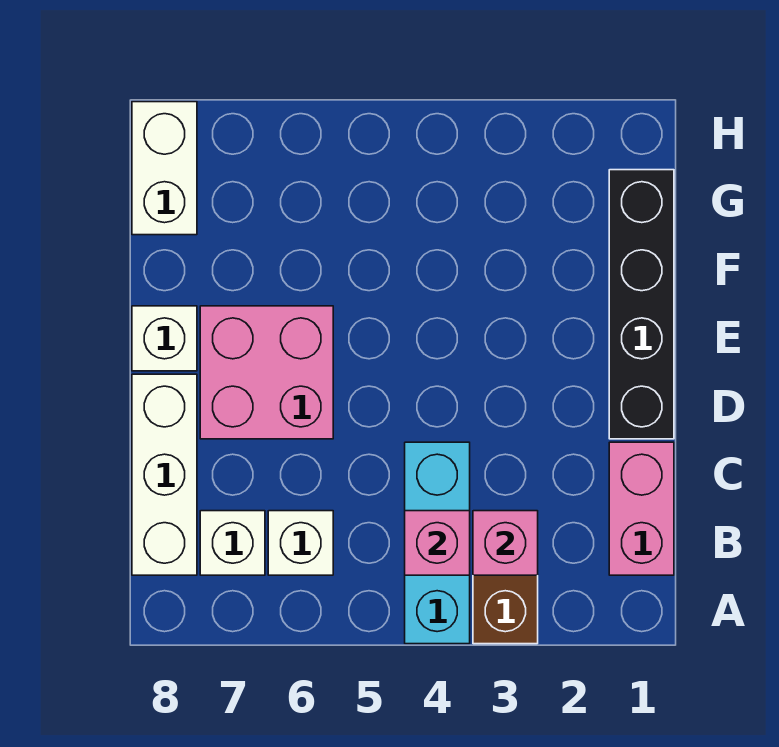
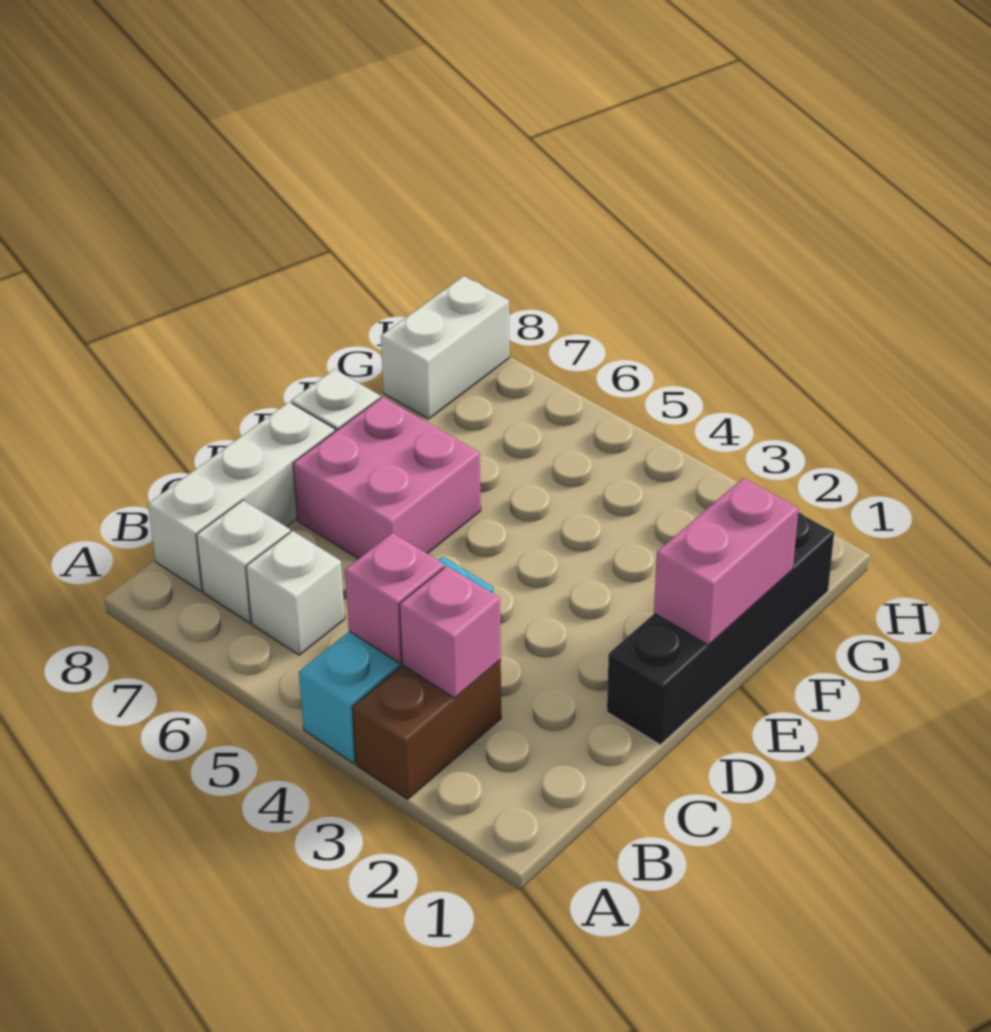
pink brick B1:C1 level 1 -> pink brick E1:F1 level 2

